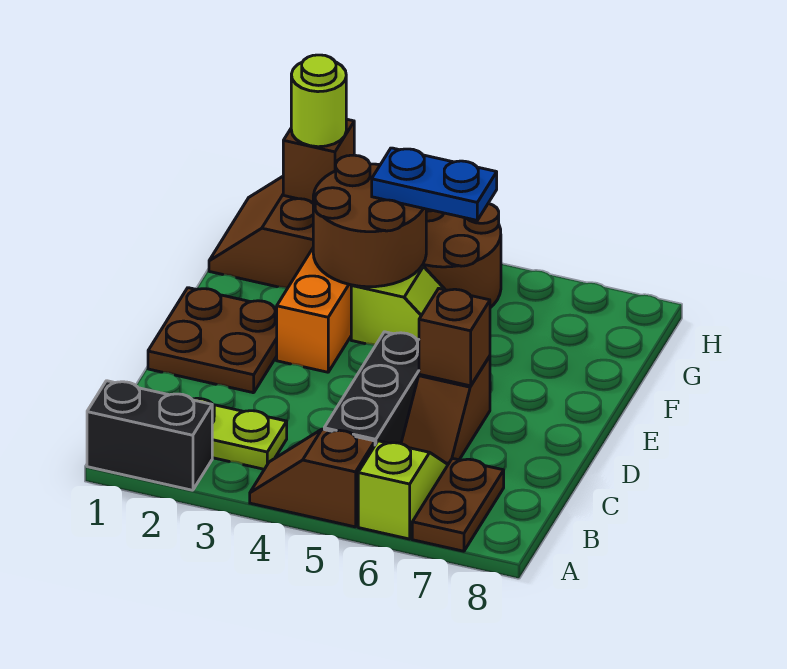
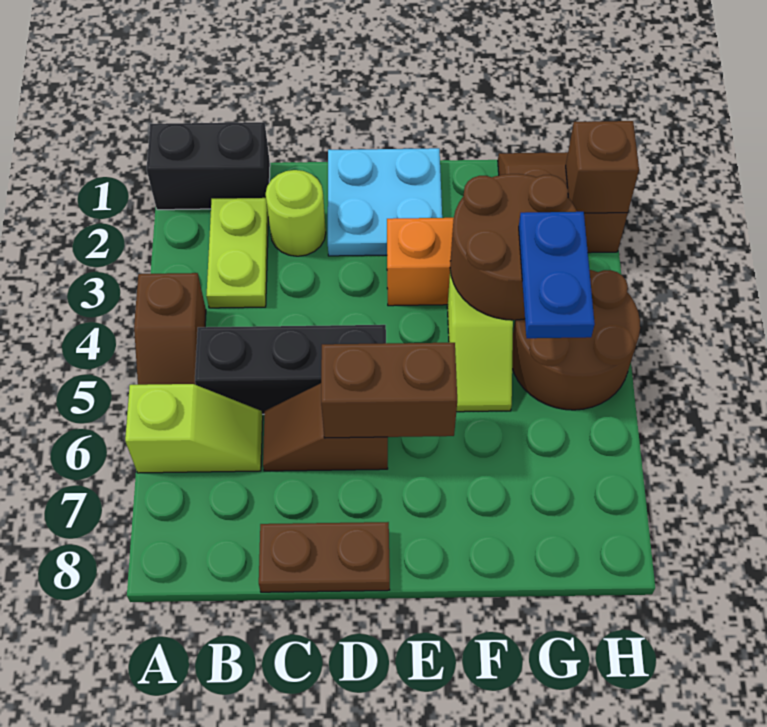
black brick A1:A2 level 1 -> black brick A1:B1 level 1
brown slope A4:A5 level 1 top 5 -> brown slope A4:A5 level 1 top 4
brown plate A7:B7 level 1 -> brown plate C8:D8 level 1
brown plate D1:E2 level 1 -> cyan plate D1:E2 level 1
brown brick D6 level 2 -> brown brick D6:E6 level 2
lime round brick H2 level 3 -> lime round brick C2 level 1

